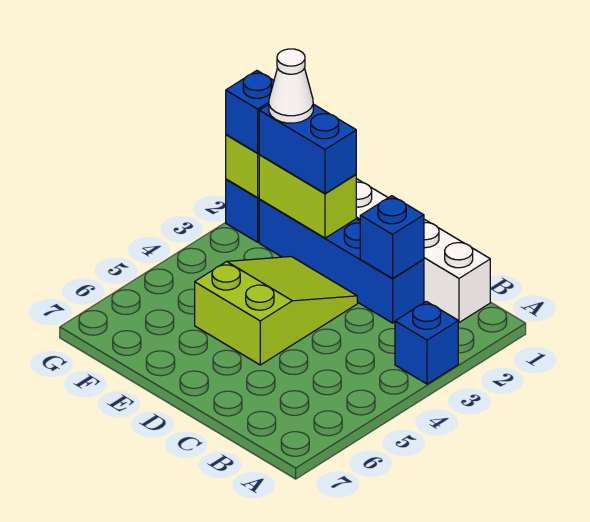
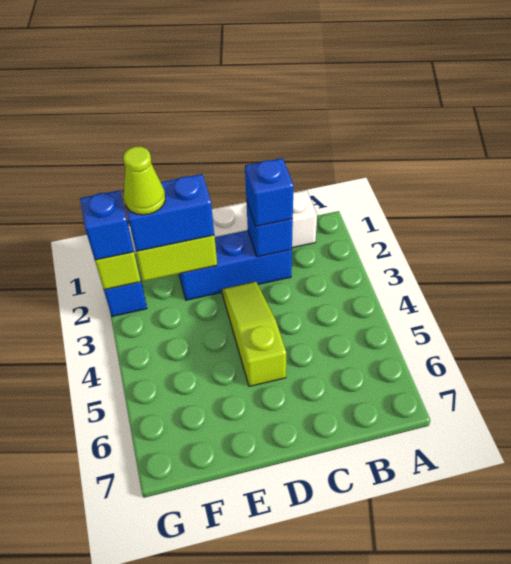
blue brick A3 level 1 -> blue brick C2 level 3
blue brick C2:F2 level 1 -> blue brick C2:E2 level 1
lime slope D3:E5 level 1 top 5 -> lime slope D3:D5 level 1 top 5
white cone F2 level 4 -> lime cone F2 level 4

